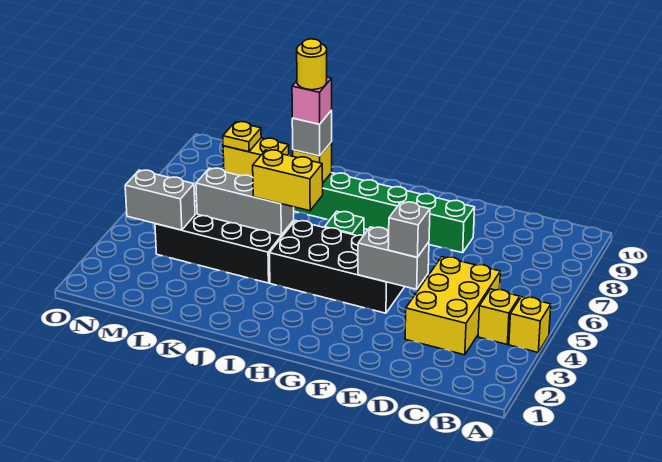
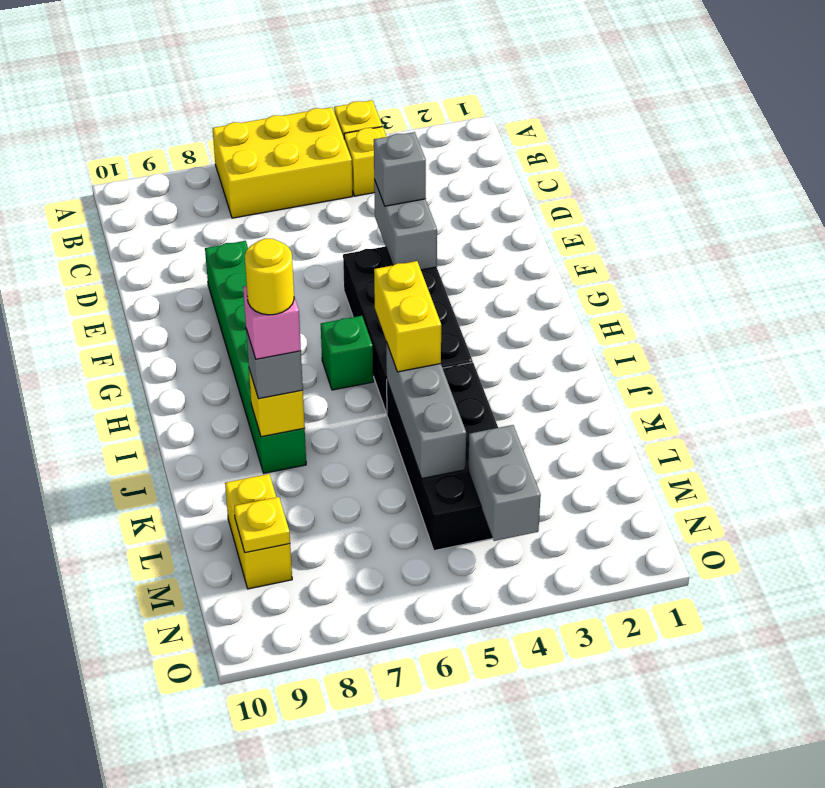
yellow brick C3:D5 level 1 -> yellow brick A5:B7 level 1

